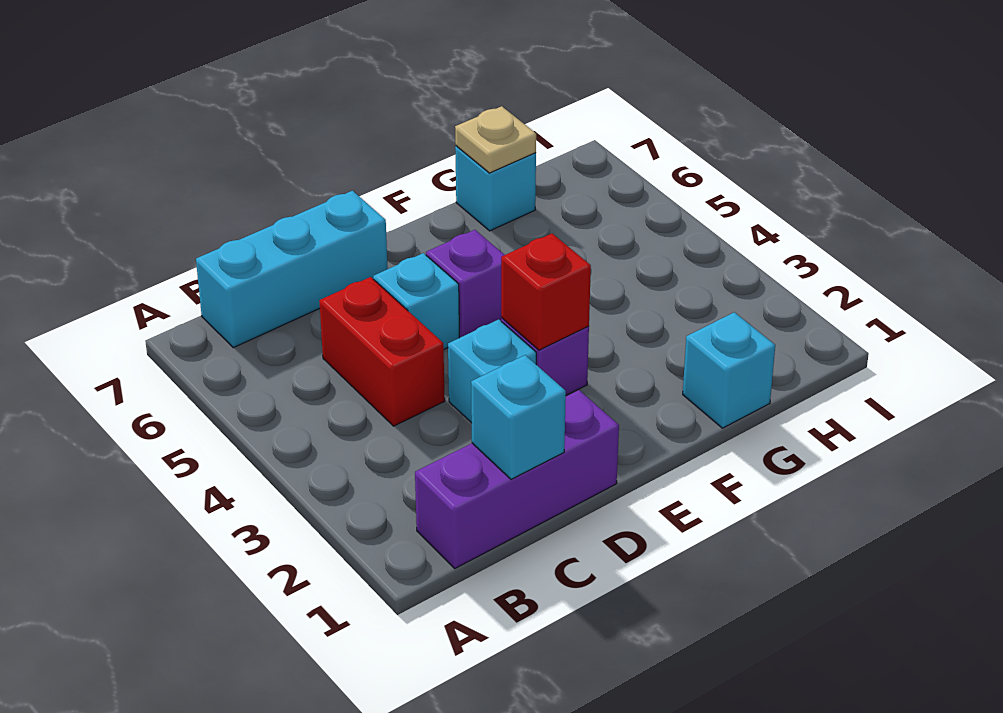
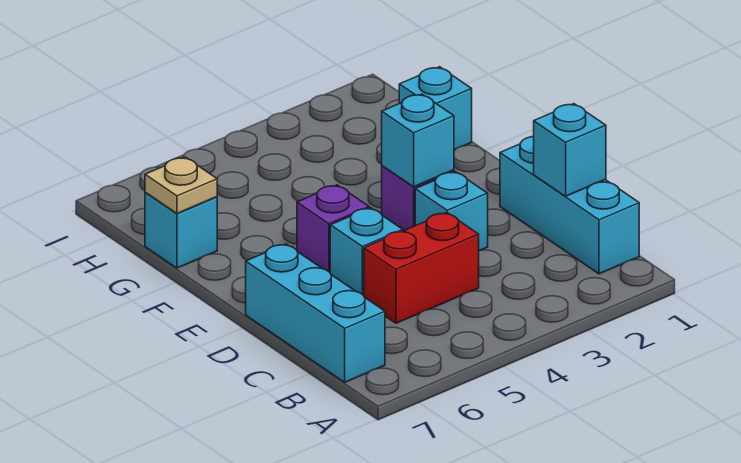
purple brick B1:D1 level 1 -> cyan brick B1:D1 level 1
red brick E3 level 2 -> cyan brick E3 level 2

